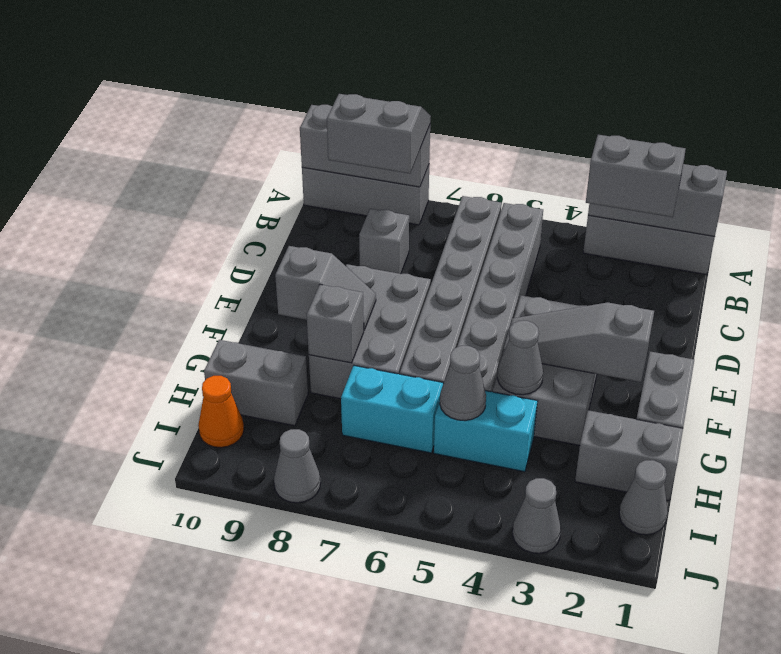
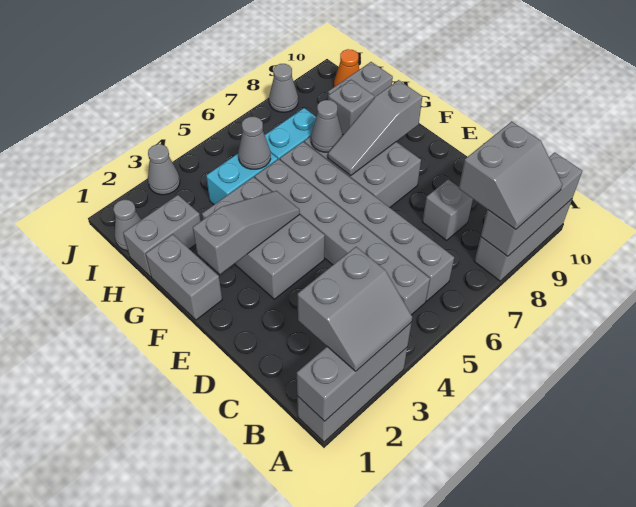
grey slope F8:F9 level 2 top 9 -> grey slope F7:F9 level 2 top 9
grey cone G4 level 2 -> grey cone G7 level 2

